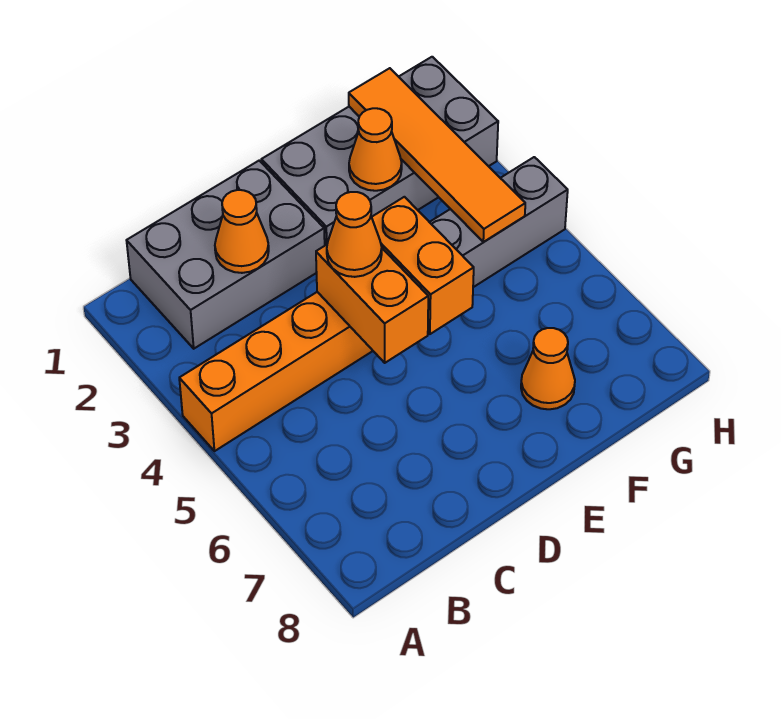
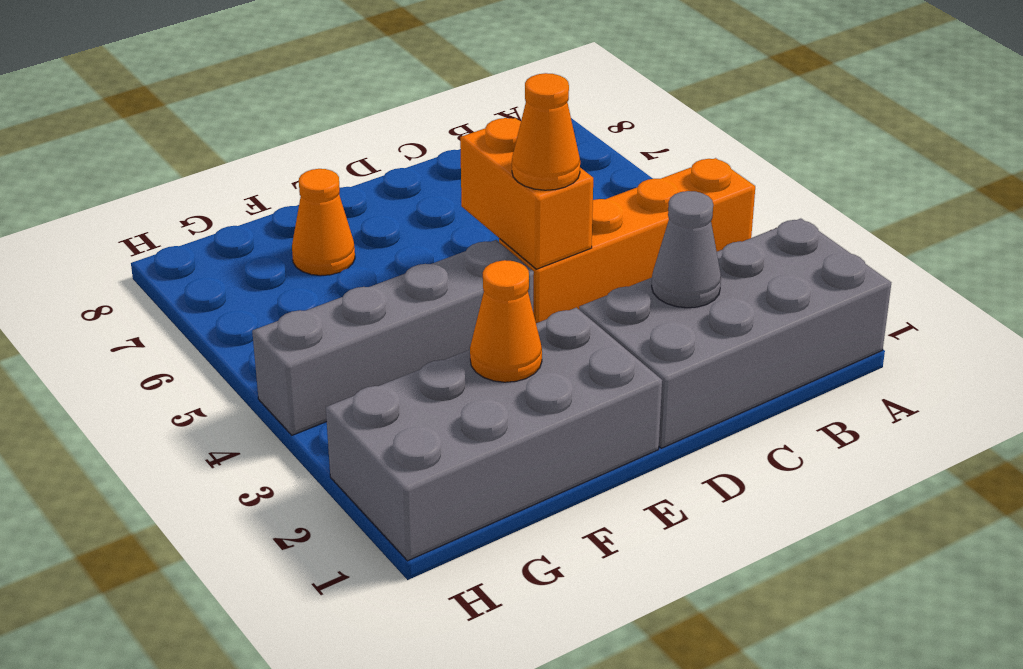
grey brick B1:D2 level 1 -> grey brick A1:D2 level 1
orange cone C2 level 2 -> grey cone C2 level 2
orange brick E4:E5 level 2 -> none
orange tile G1:G4 level 2 -> none

